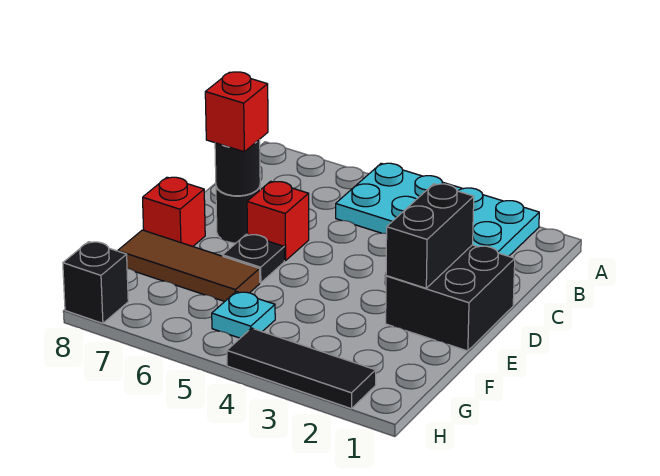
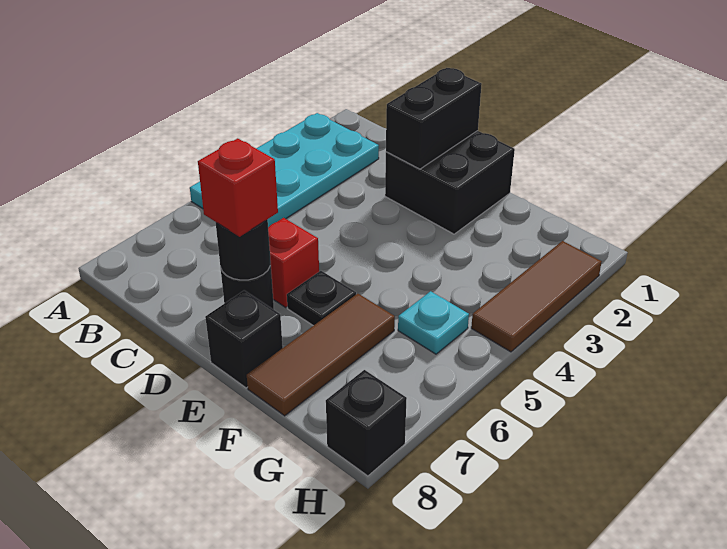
black brick D2:E2 level 2 -> black brick D1:D2 level 2
red brick E8 level 1 -> black brick E8 level 1
black tile H2:H4 level 1 -> brown tile H2:H4 level 1

